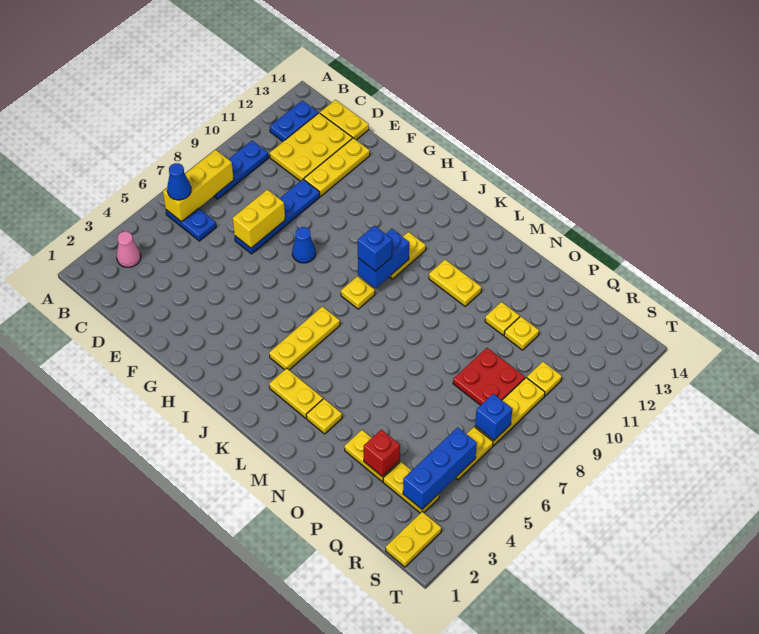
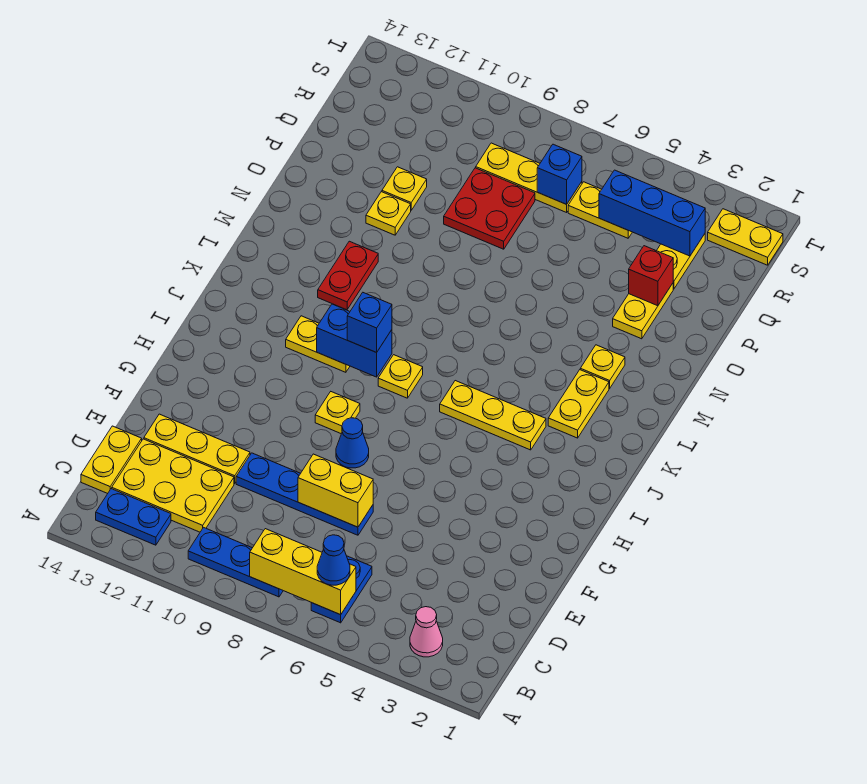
yellow plate L11:M11 level 1 -> red plate L11:M11 level 1
yellow plate R10 level 1 -> yellow plate H9 level 1

